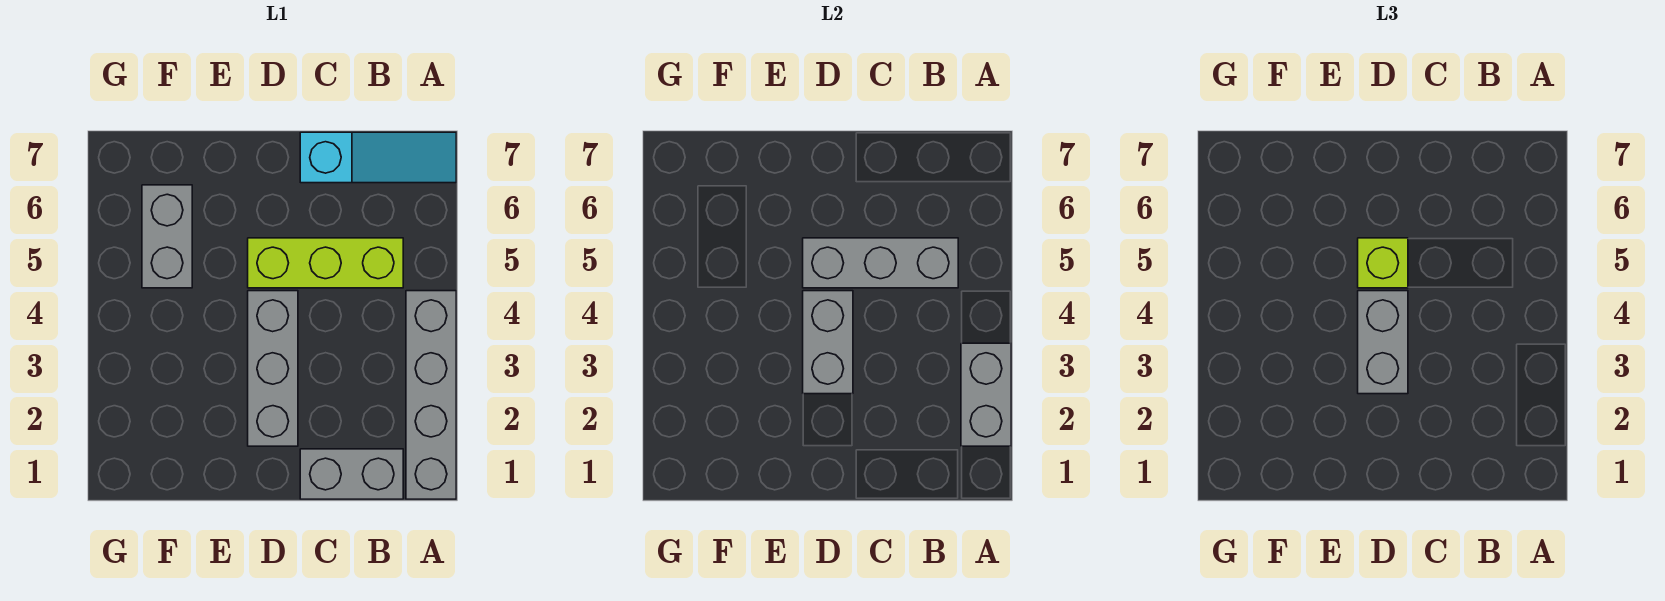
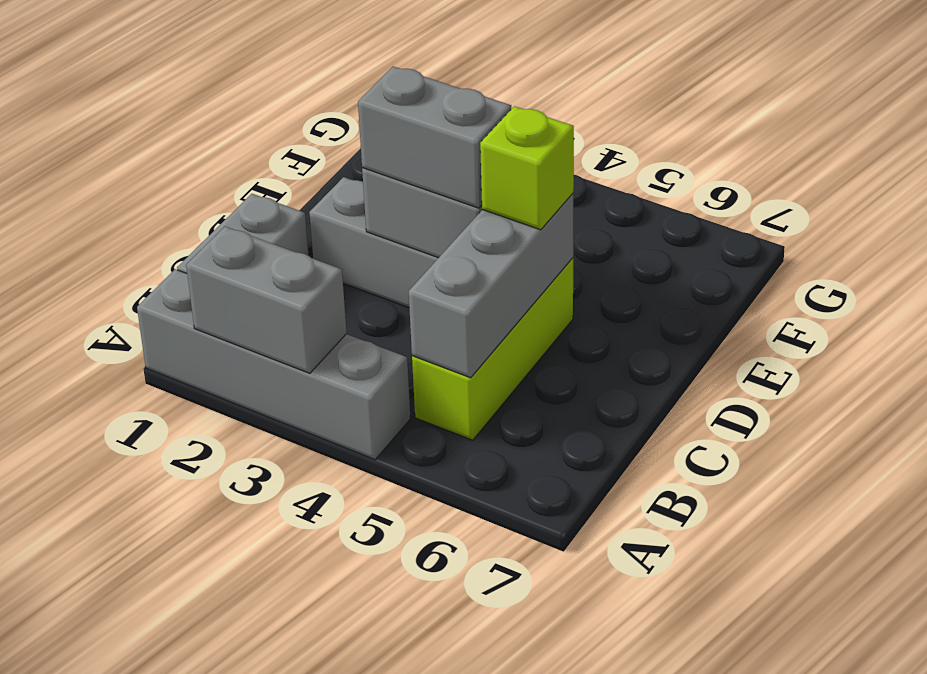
cyan slope A7:C7 level 1 top C -> none
grey brick F5:F6 level 1 -> none

